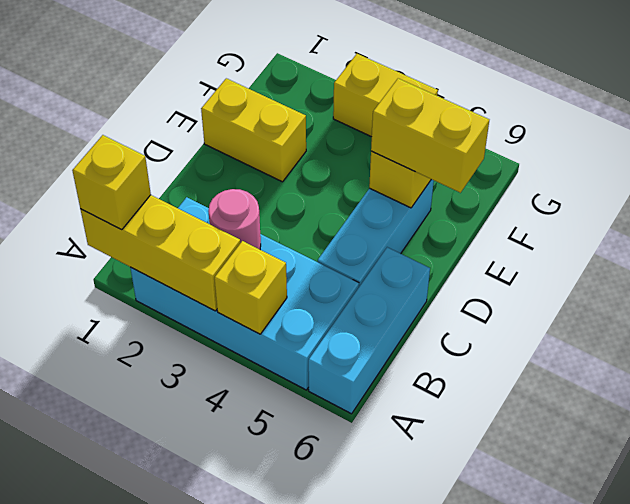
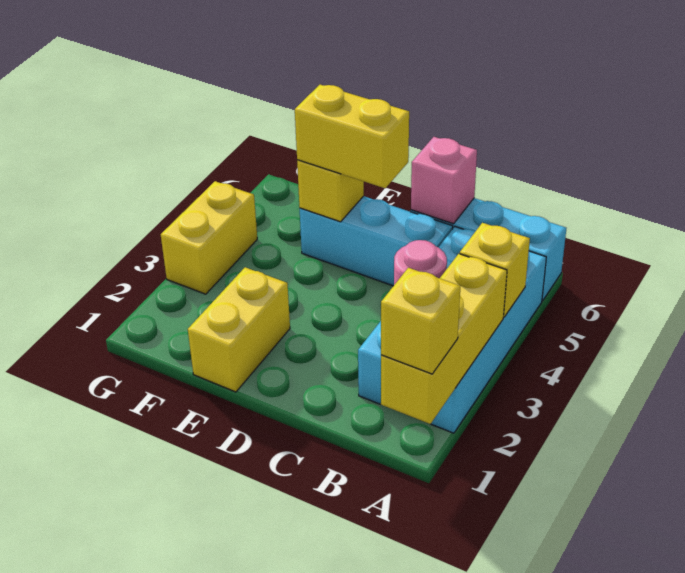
none -> pink brick C6 level 2
yellow brick E5:E6 level 3 -> yellow brick D5:E5 level 3

